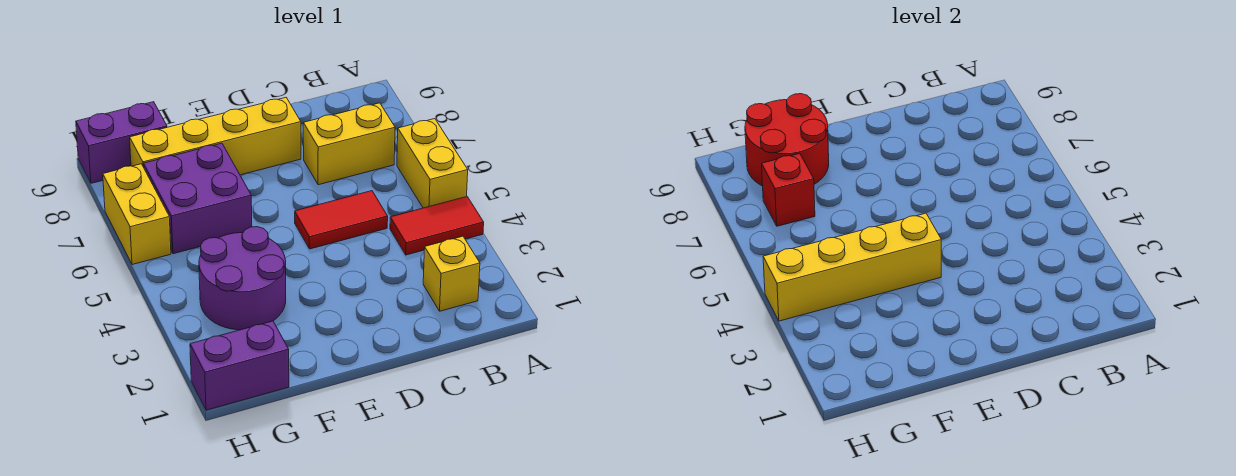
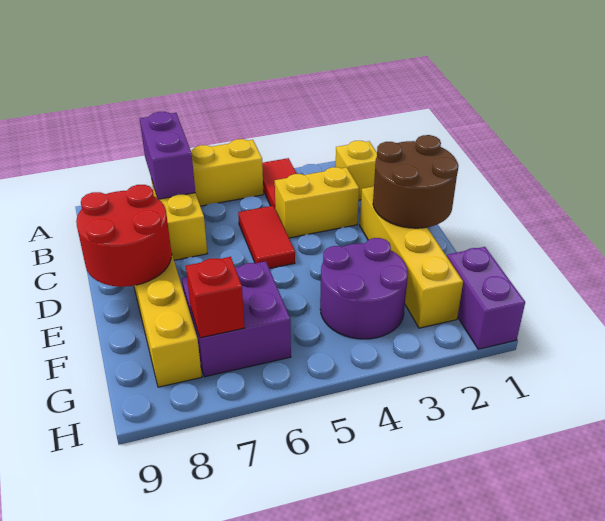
none -> brown round brick D1:E2 level 2
yellow brick E4:H4 level 2 -> yellow brick D2:G2 level 1
red round brick F8:G9 level 2 -> red round brick D8:E9 level 2
purple brick G9:H9 level 1 -> purple brick A7:B7 level 2
yellow brick H6:H7 level 1 -> yellow brick C3:C4 level 1

